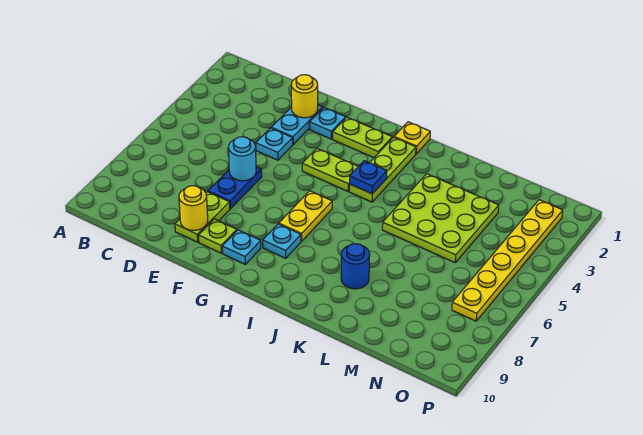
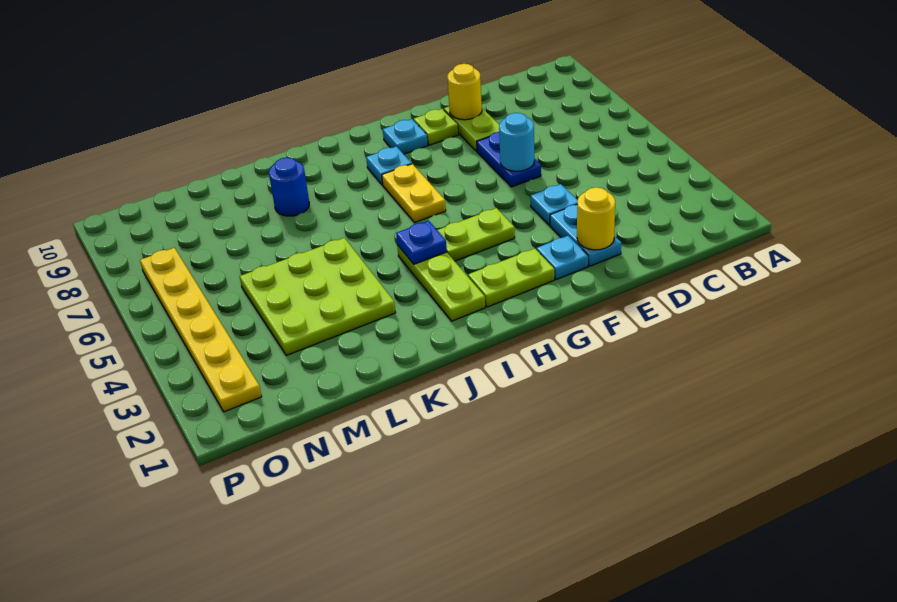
yellow plate I1 level 1 -> none

